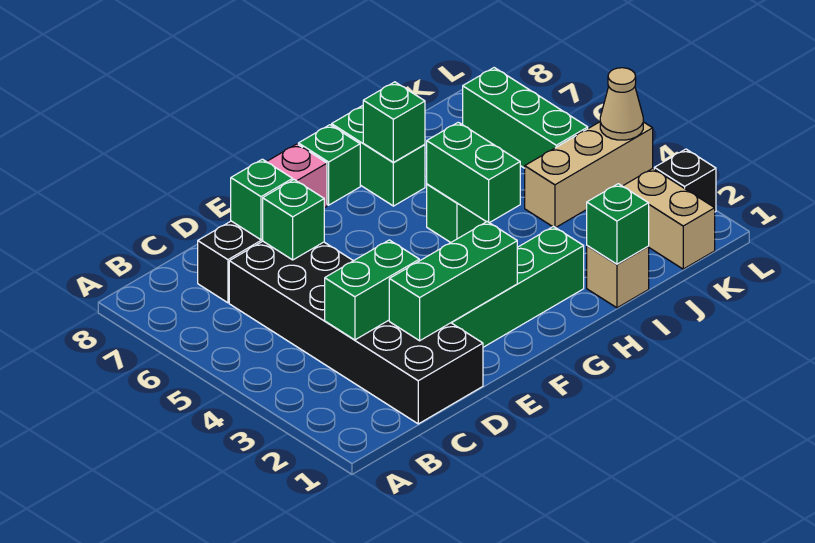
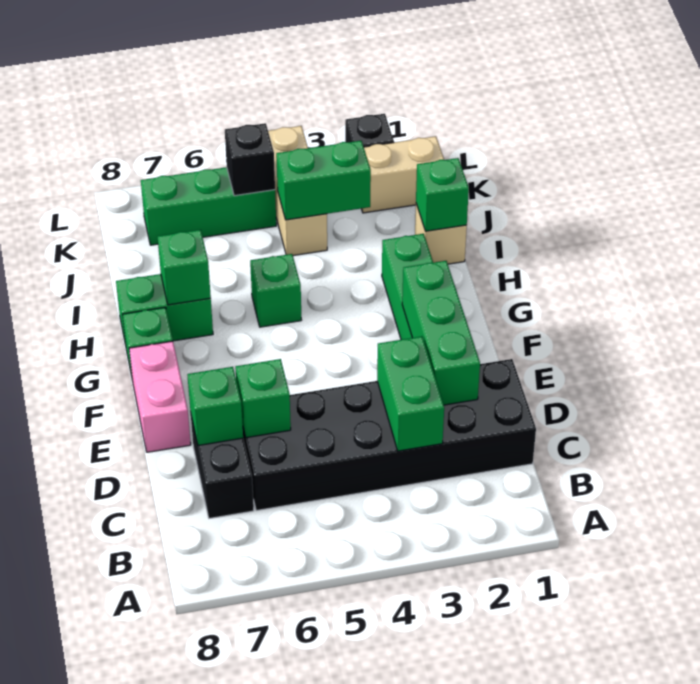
green brick H4:H5 level 2 -> green brick J3:J4 level 2
none -> black brick K5 level 2
tan cone L4 level 2 -> none

